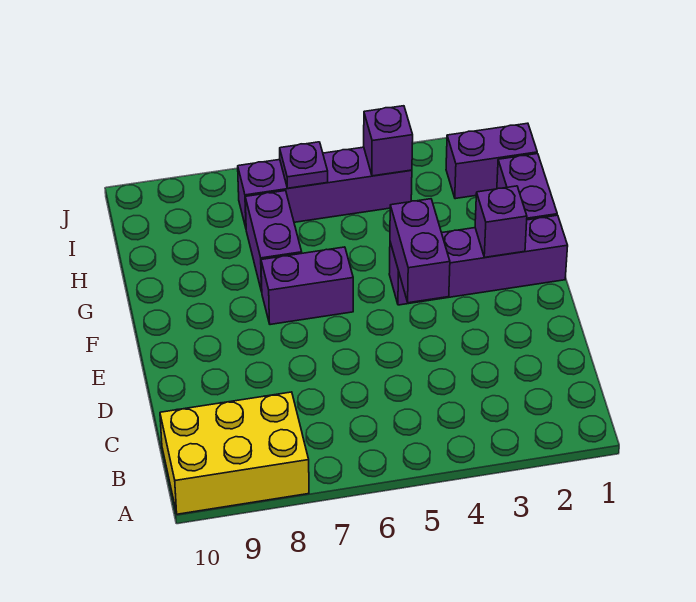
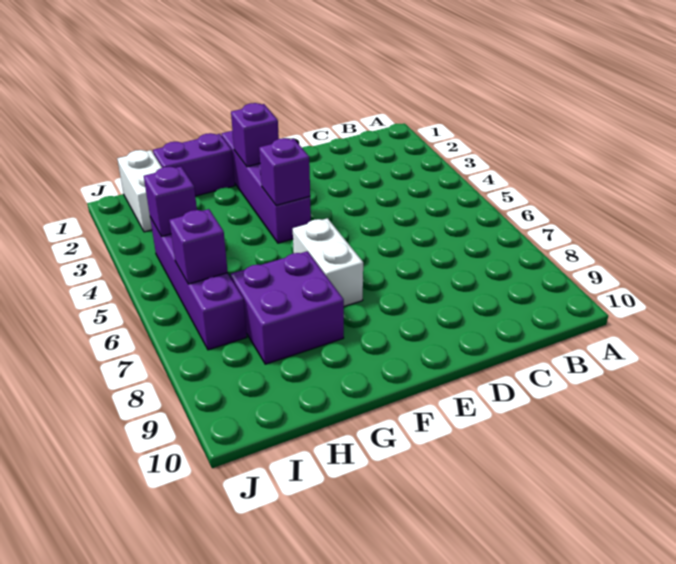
yellow brick A8:B10 level 1 -> none
purple brick E4:F4 level 2 -> purple brick F4 level 2
purple brick F6:F7 level 1 -> white brick F6:F7 level 1
purple brick G7:H7 level 1 -> purple brick G7:H8 level 1
purple brick I1:I2 level 1 -> white brick I1:I2 level 1
purple plate I6 level 2 -> purple brick I6 level 2

